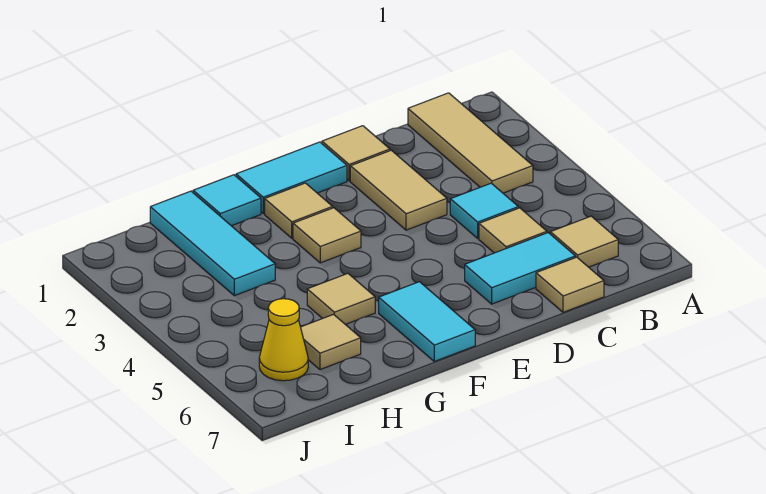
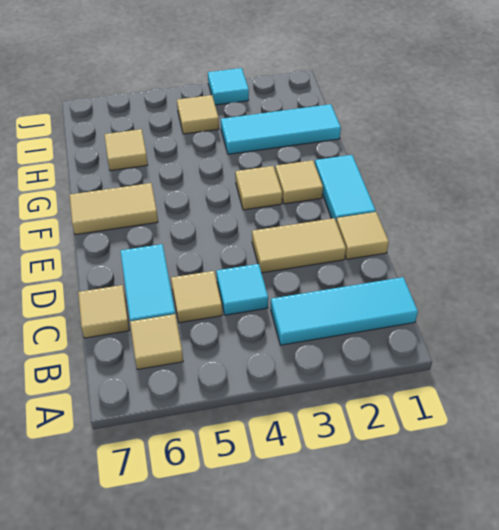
tan tile B1:B3 level 1 -> cyan tile B1:B3 level 1
cyan tile F6:F7 level 1 -> tan tile F6:F7 level 1
cyan tile G1 level 1 -> cyan tile J3 level 1
tan tile G5 level 1 -> tan tile I4 level 1
yellow cone I6 level 1 -> none

